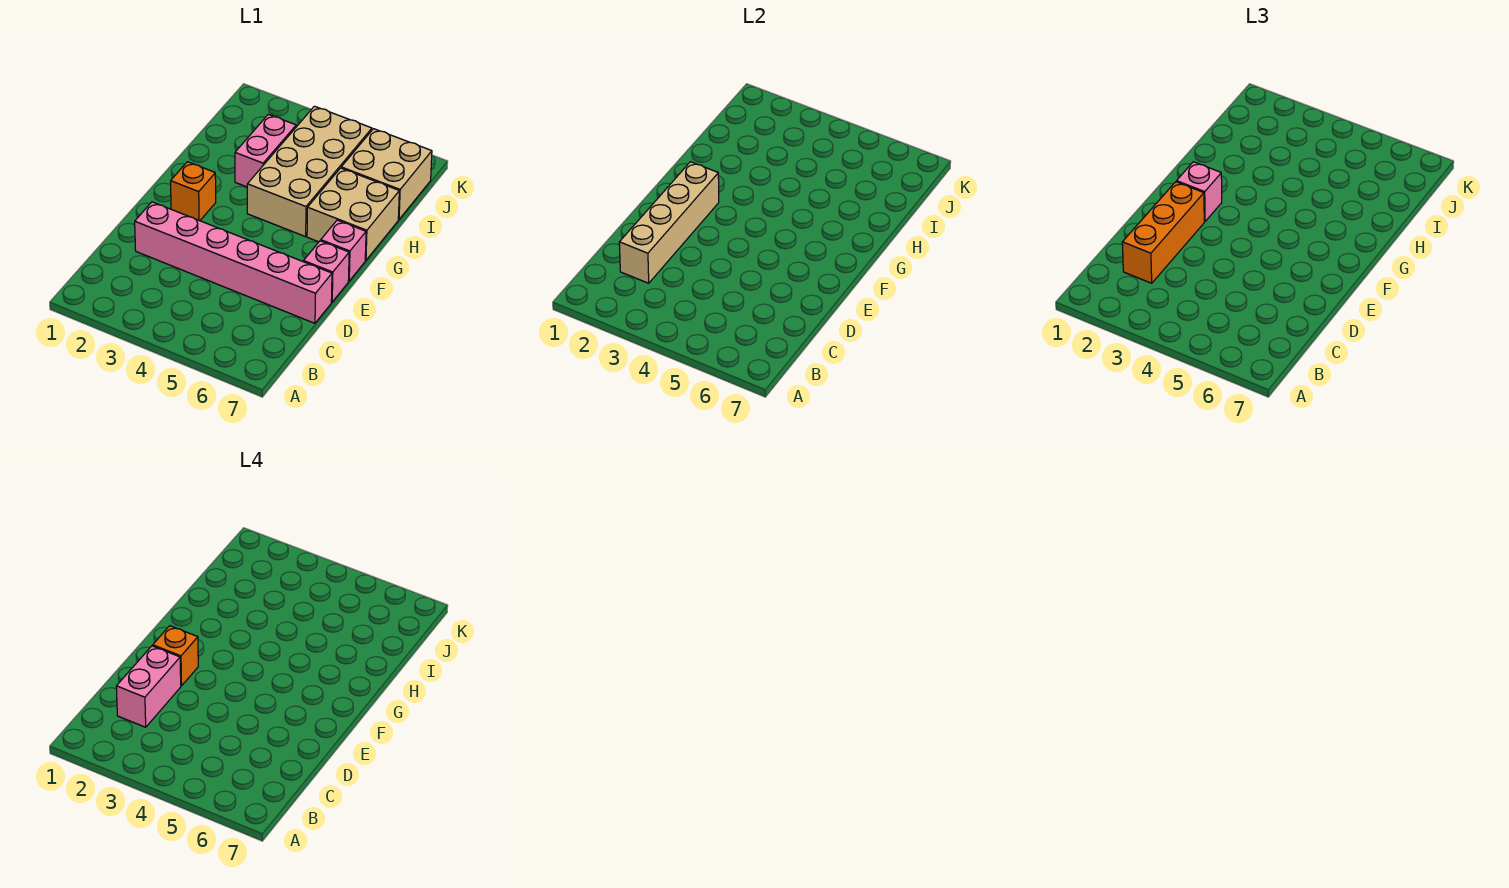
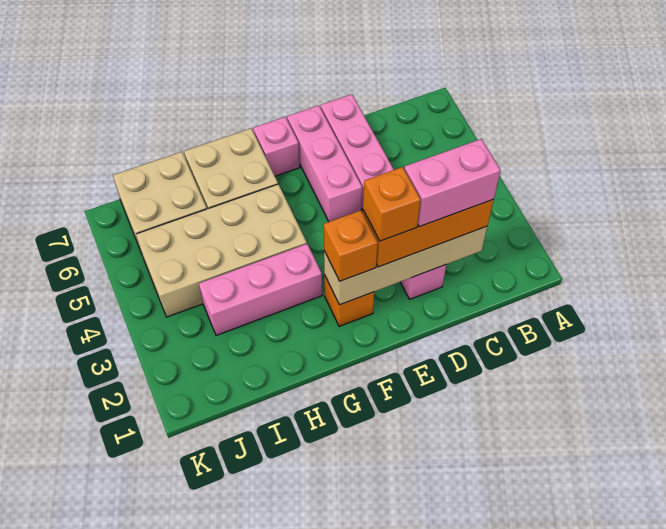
pink brick E7 level 1 -> pink brick E5:E7 level 1
pink brick F2 level 3 -> orange brick F2 level 3
pink brick H3:I3 level 1 -> pink brick G3:I3 level 1

